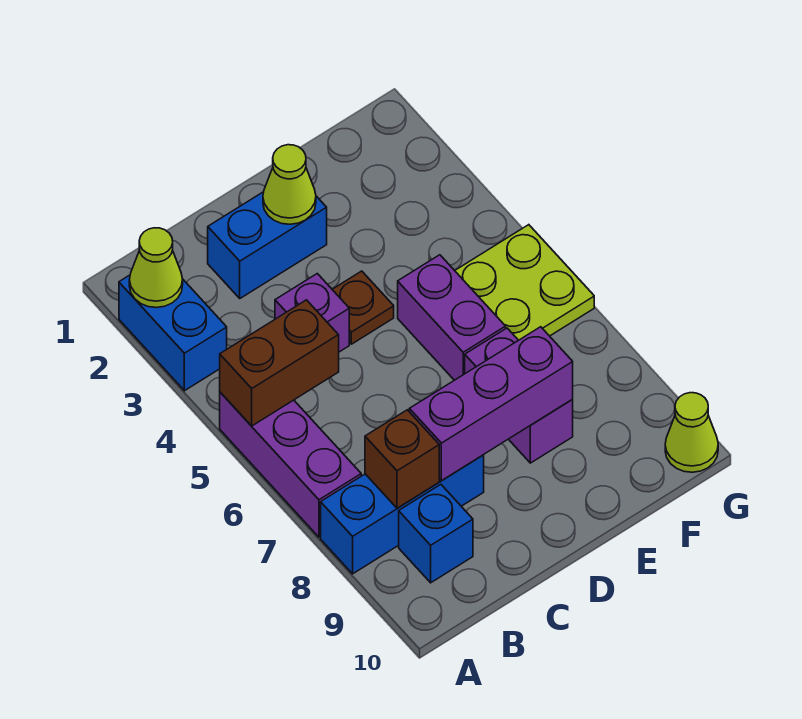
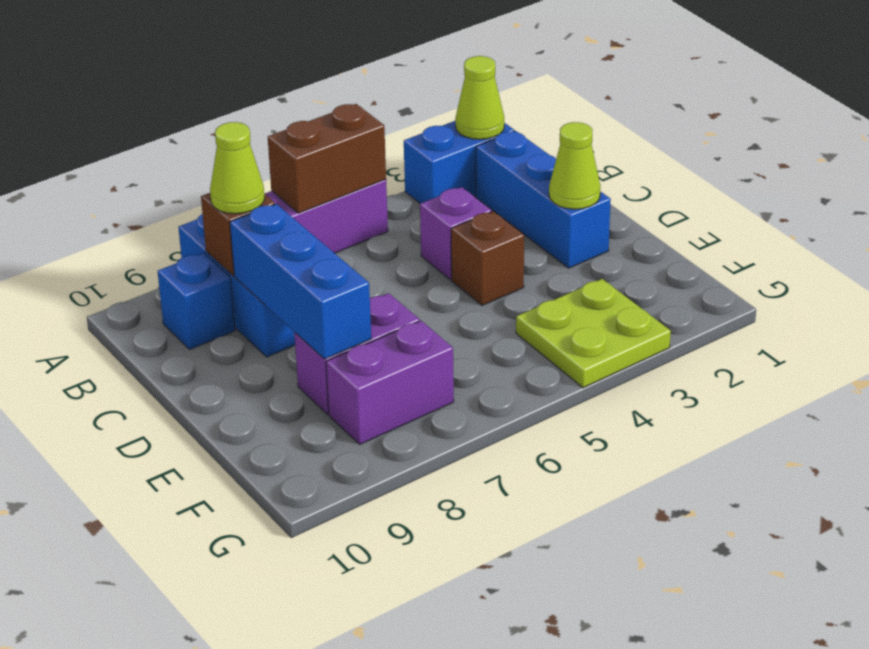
brown brick A5:B5 level 2 -> brown brick A5:A6 level 2
blue brick C2:D2 level 1 -> blue brick B2:D2 level 1
purple brick C8:E8 level 2 -> blue brick C8:E8 level 2
brown plate D4 level 1 -> brown brick D4 level 1
purple brick E5:E6 level 1 -> purple brick F7:F8 level 1
lime plate F5:G6 level 1 -> lime plate F3:G4 level 1
lime cone G10 level 1 -> lime cone B8 level 3

